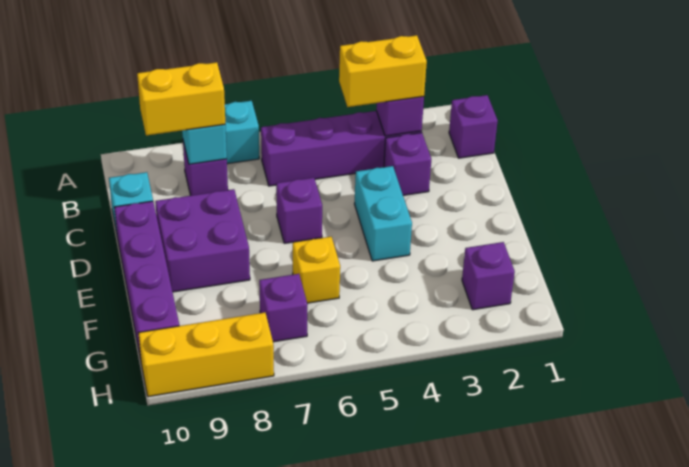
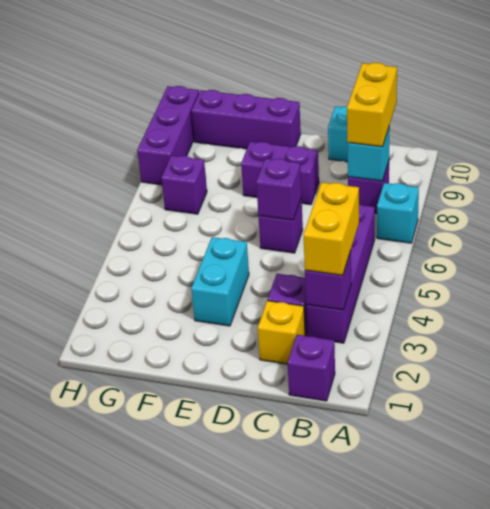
cyan brick D4:E4 level 1 -> cyan brick E3:E4 level 1
purple brick D8:E9 level 1 -> purple brick D8:E8 level 1
purple brick D10:G10 level 1 -> purple brick E10:G10 level 1
yellow brick F6 level 1 -> yellow brick C2 level 1
purple brick G2 level 1 -> purple brick D6 level 2
yellow brick H8:H10 level 1 -> purple brick H8:H10 level 1

